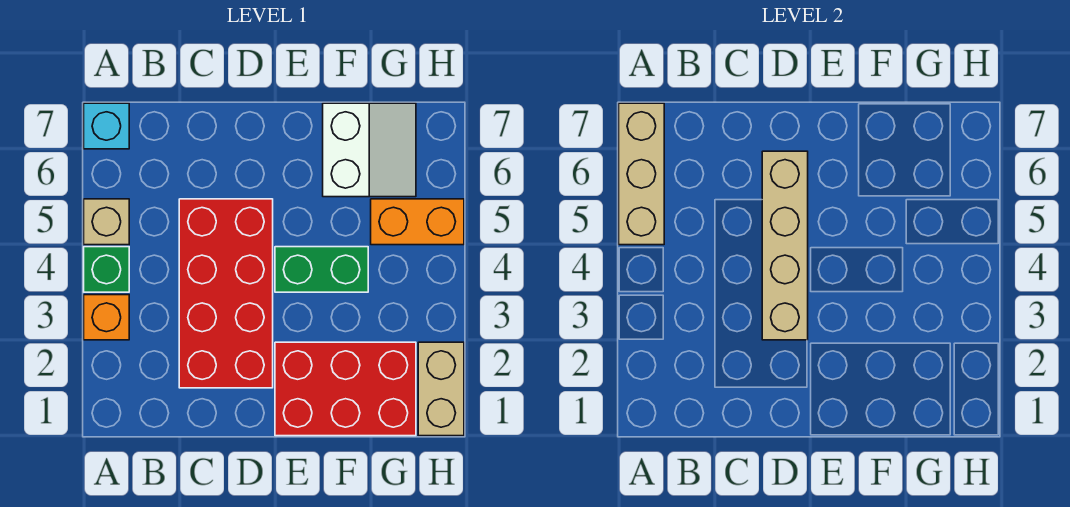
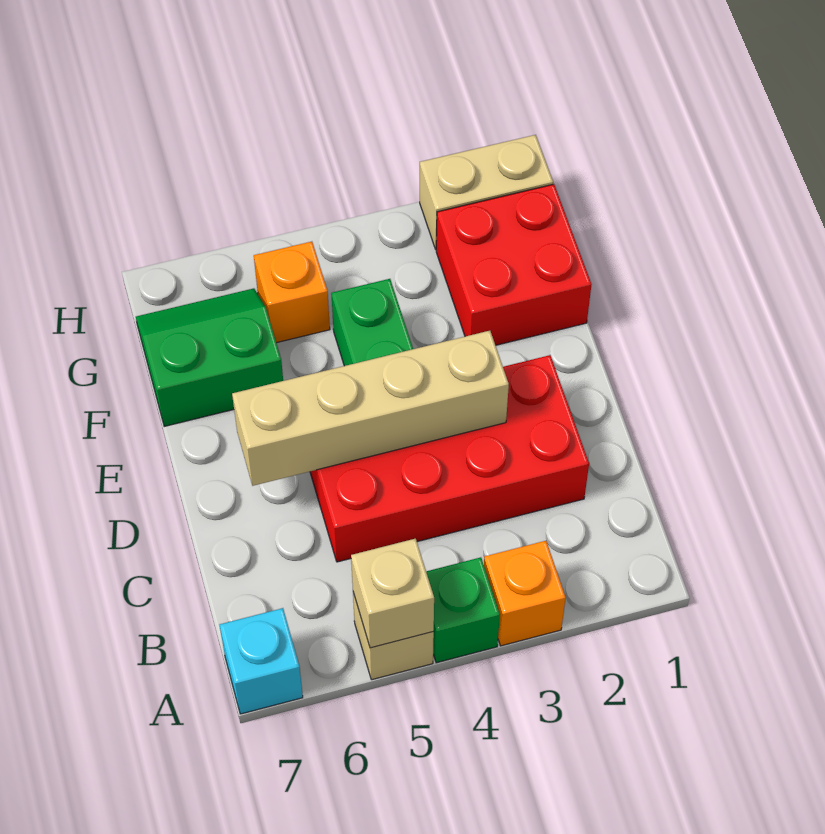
tan brick A5:A7 level 2 -> tan brick A5 level 2
red brick E1:G2 level 1 -> red brick F1:G2 level 1
white slope F6:G7 level 1 top F -> green slope F6:G7 level 1 top F
orange brick G5:H5 level 1 -> orange brick G5 level 1

